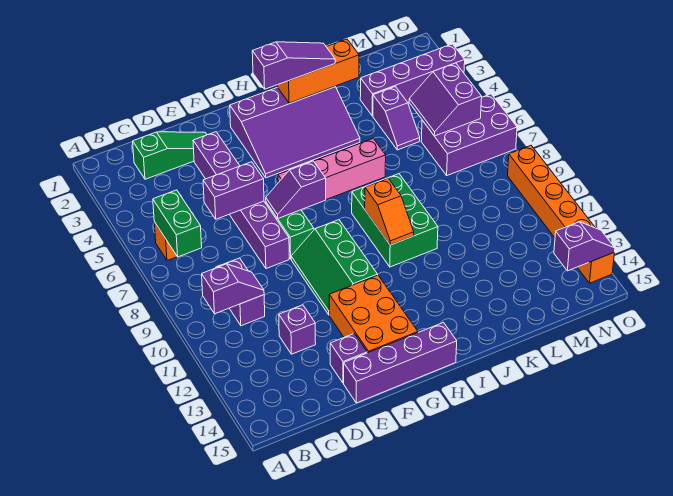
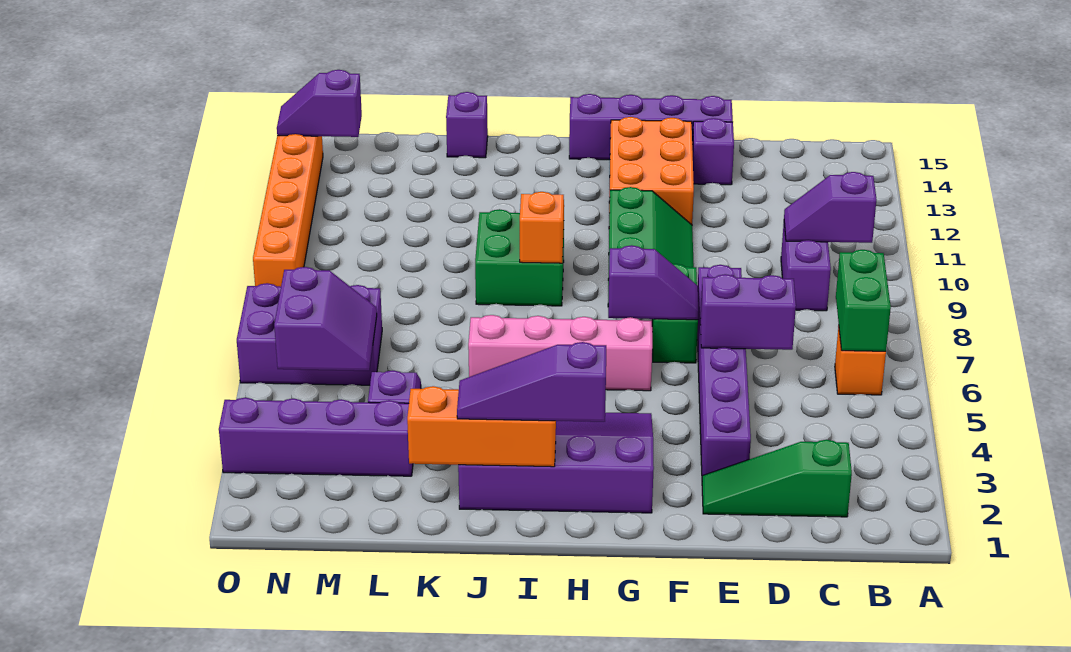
purple brick D12 level 1 -> purple brick K15 level 1
green brick I8:J10 level 1 -> green brick I9:J10 level 1

